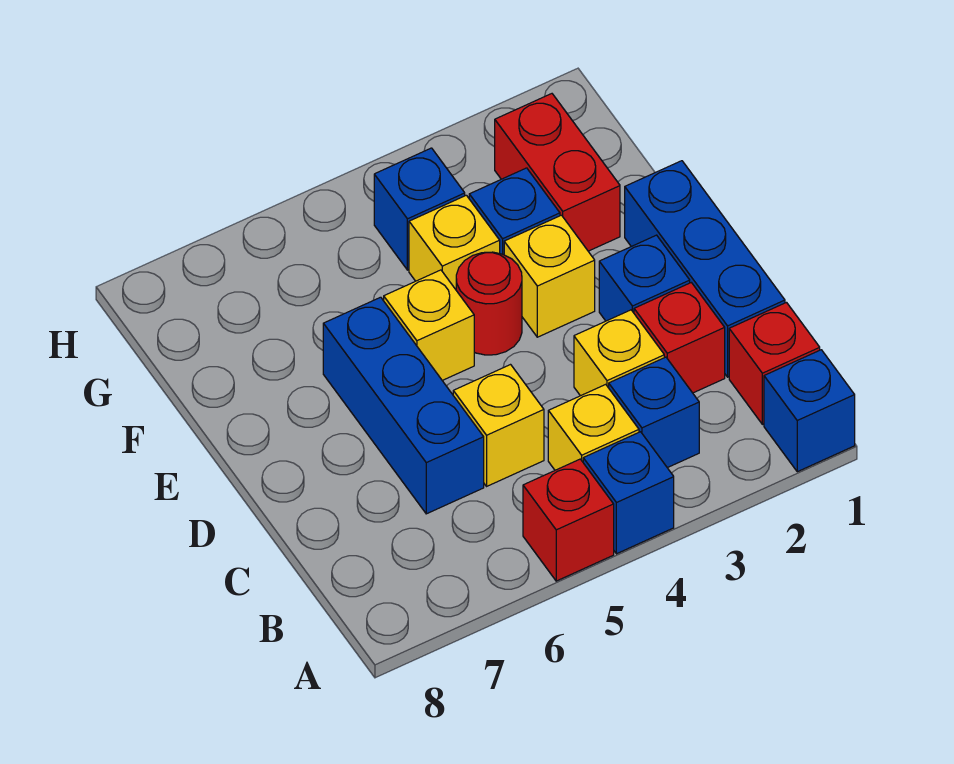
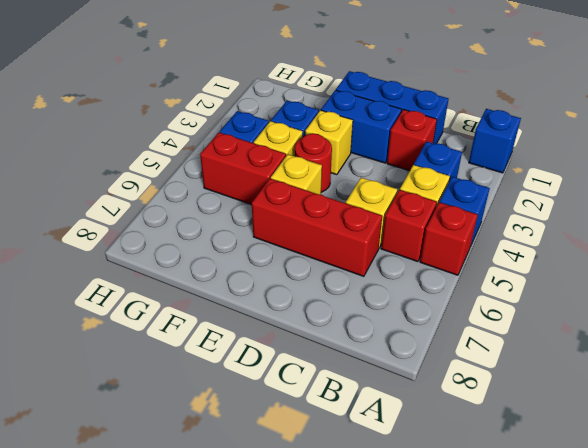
red brick B1 level 1 -> red brick B5 level 1
yellow brick C3 level 1 -> none
blue brick C6:E6 level 1 -> red brick C6:E6 level 1
blue brick D2 level 1 -> blue brick D2:E2 level 1
red brick F2:G2 level 1 -> red brick F5:G5 level 1

